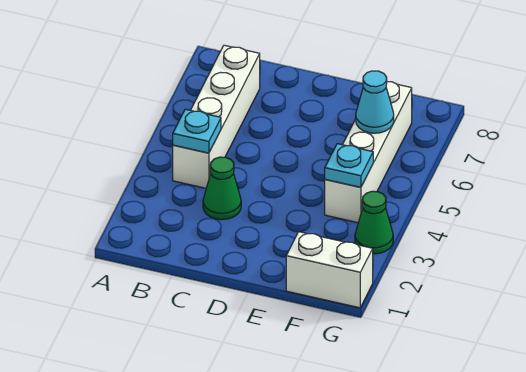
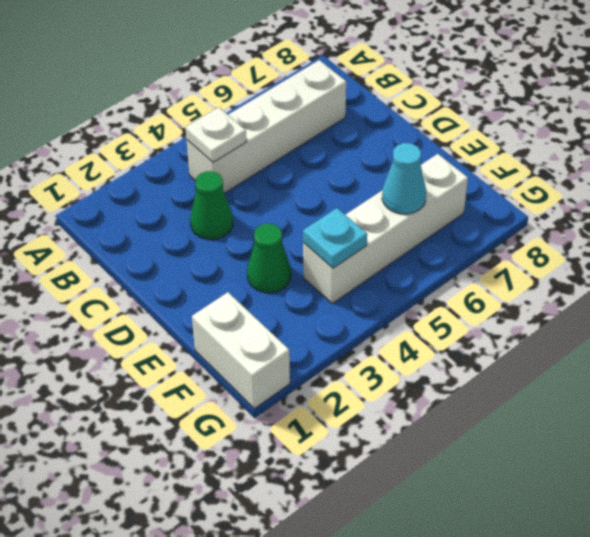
cyan plate B4 level 2 -> white plate B4 level 2
green cone G3 level 1 -> green cone E3 level 1

